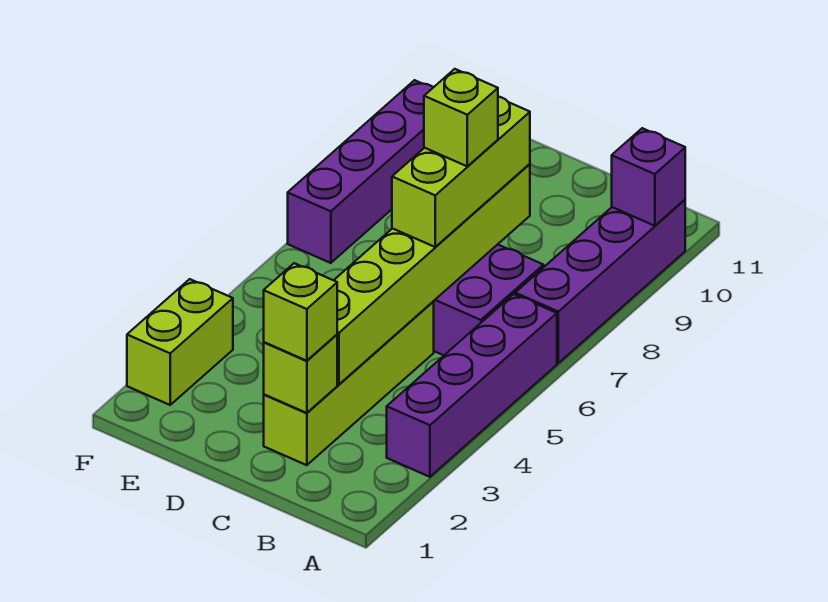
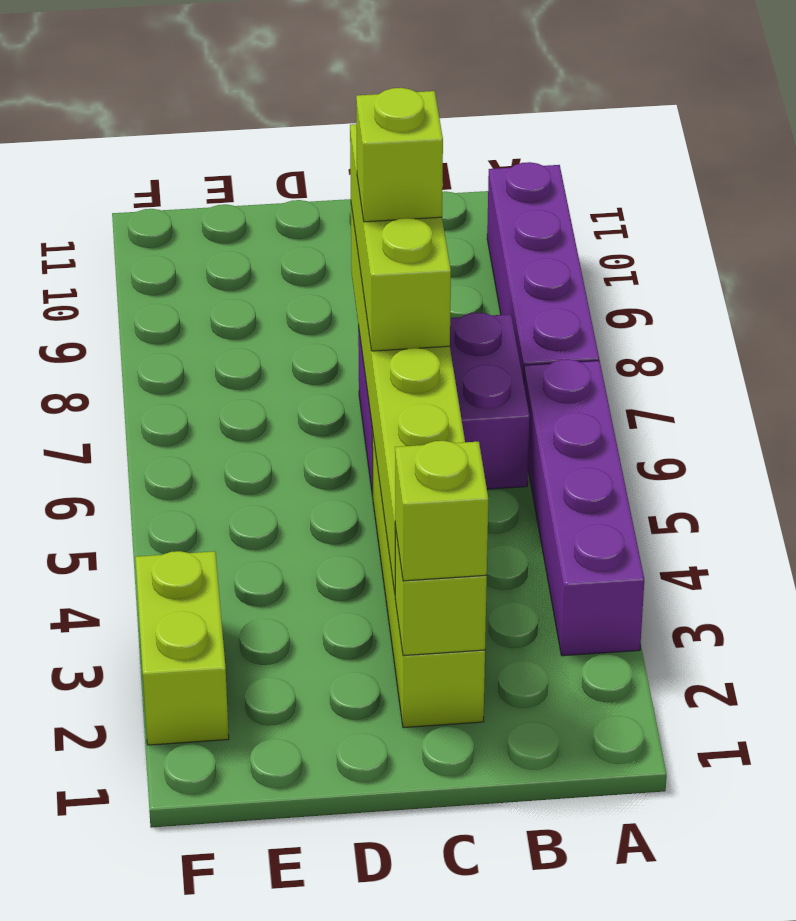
purple brick A10 level 2 -> none
purple brick F7:F10 level 1 -> none

